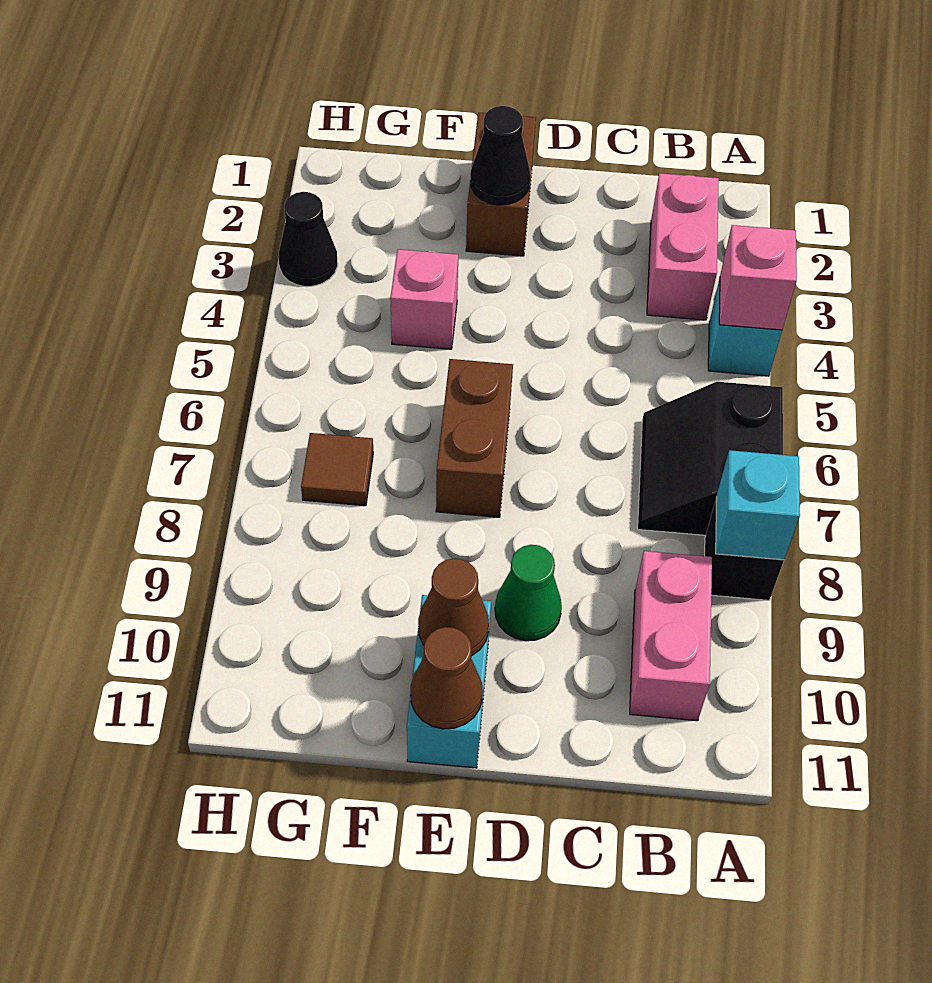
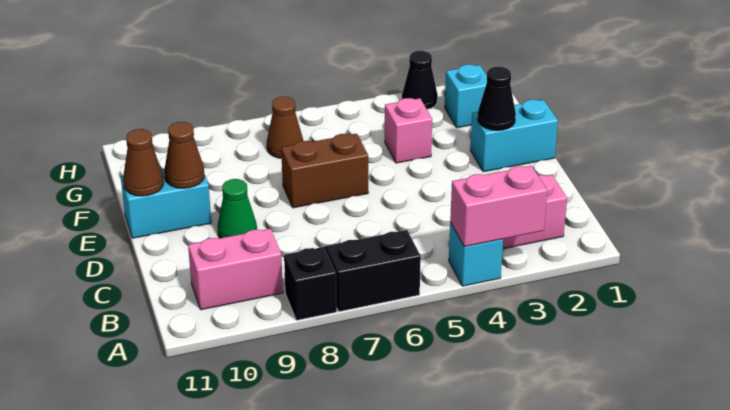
pink brick A4 level 2 -> pink brick A3:A4 level 2
cyan brick A8 level 2 -> cyan brick G2 level 1
brown brick E1:E2 level 1 -> cyan brick E1:E2 level 1
brown tile G7 level 1 -> brown cone G7 level 1

